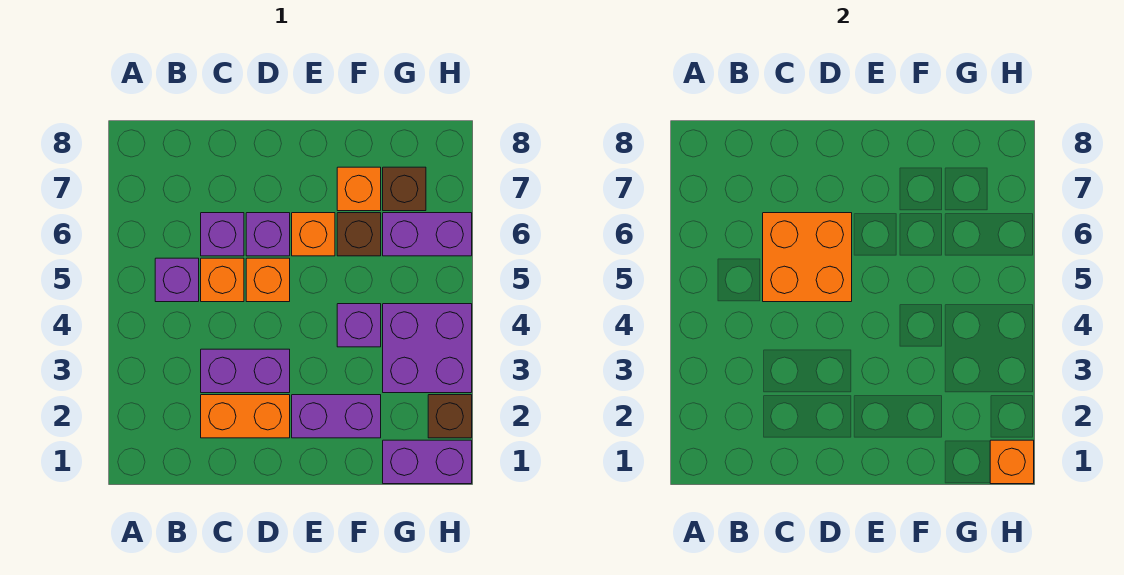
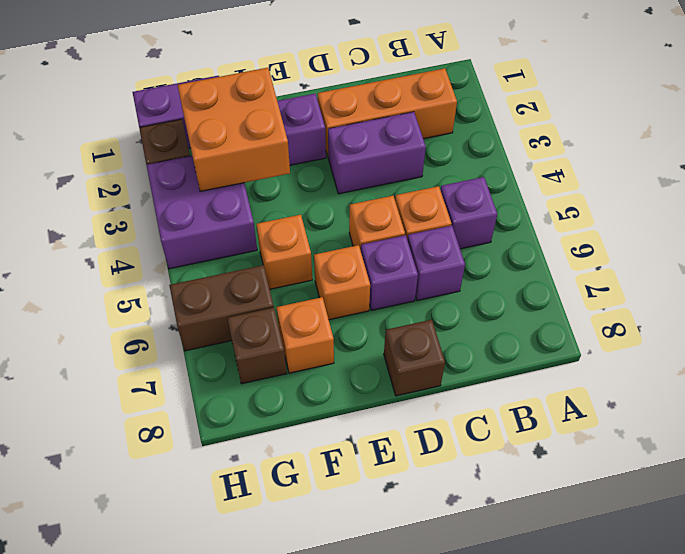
orange brick C2:D2 level 1 -> orange brick B2:D2 level 1
orange brick C5:D6 level 2 -> orange brick F2:G3 level 2
purple brick F4 level 1 -> none
brown brick F6 level 1 -> brown brick D8 level 1
purple brick G6:H6 level 1 -> brown brick G6:H6 level 1
orange brick H1 level 2 -> orange brick F5 level 1

